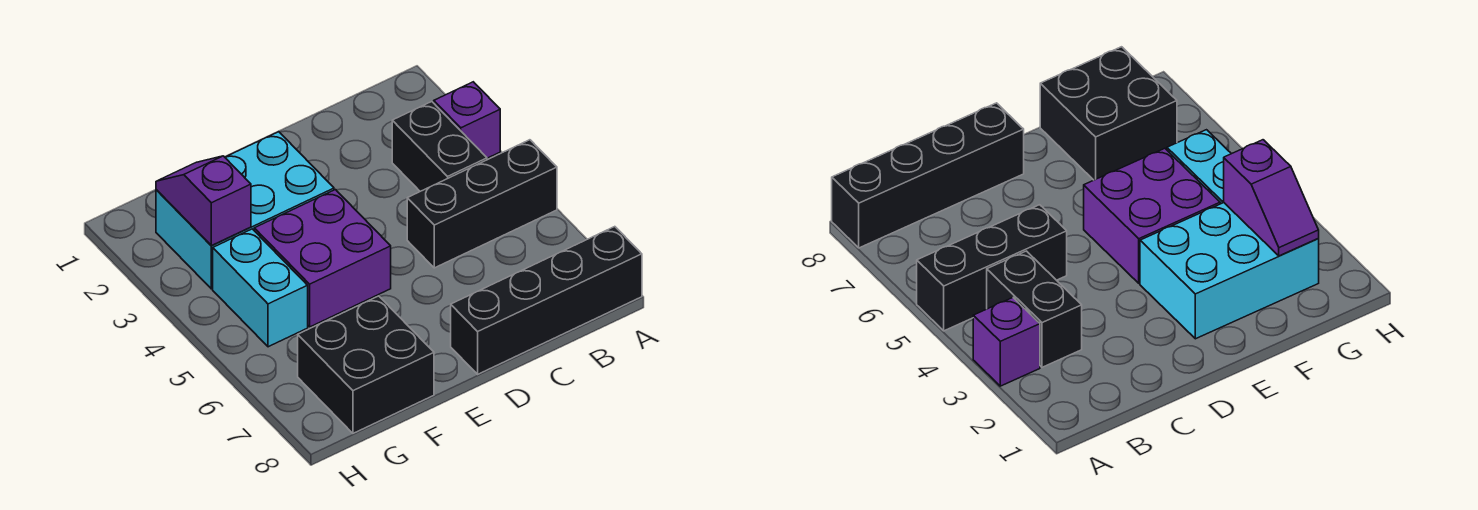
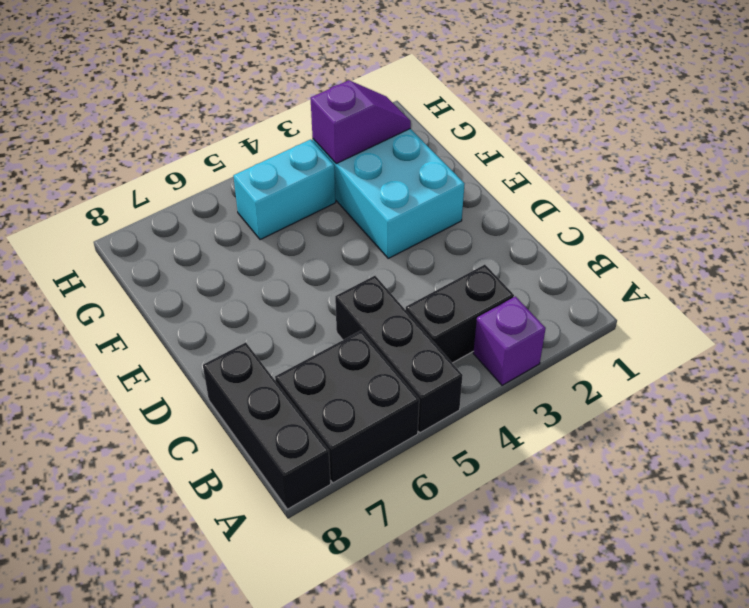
black brick A8:D8 level 1 -> black brick A8:C8 level 1
purple brick E4:F5 level 1 -> none
black brick F7:G8 level 1 -> black brick A6:B7 level 1

